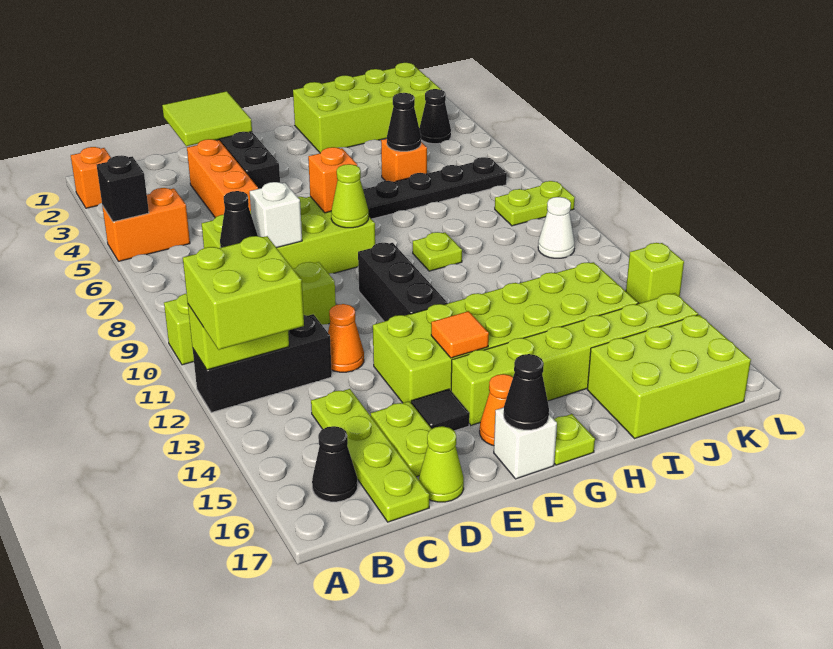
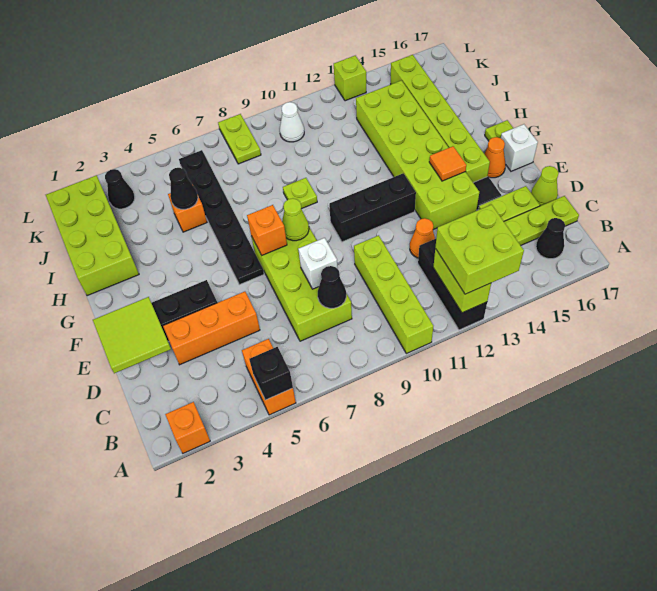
black cone F17 level 2 -> none
lime brick I16:K17 level 1 -> none

